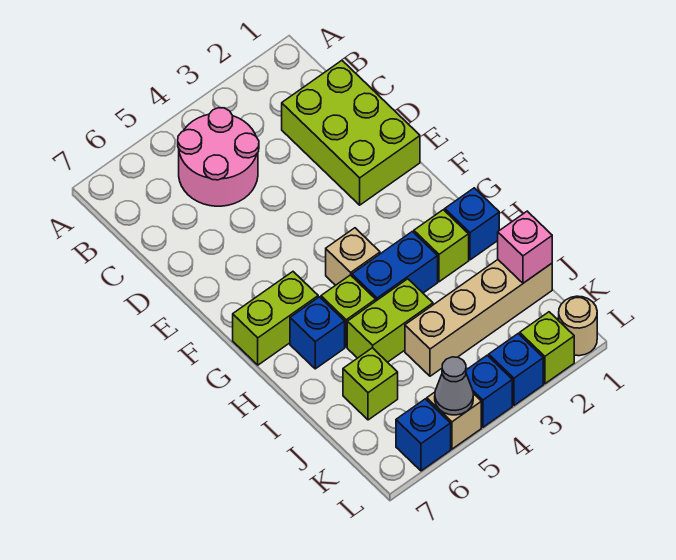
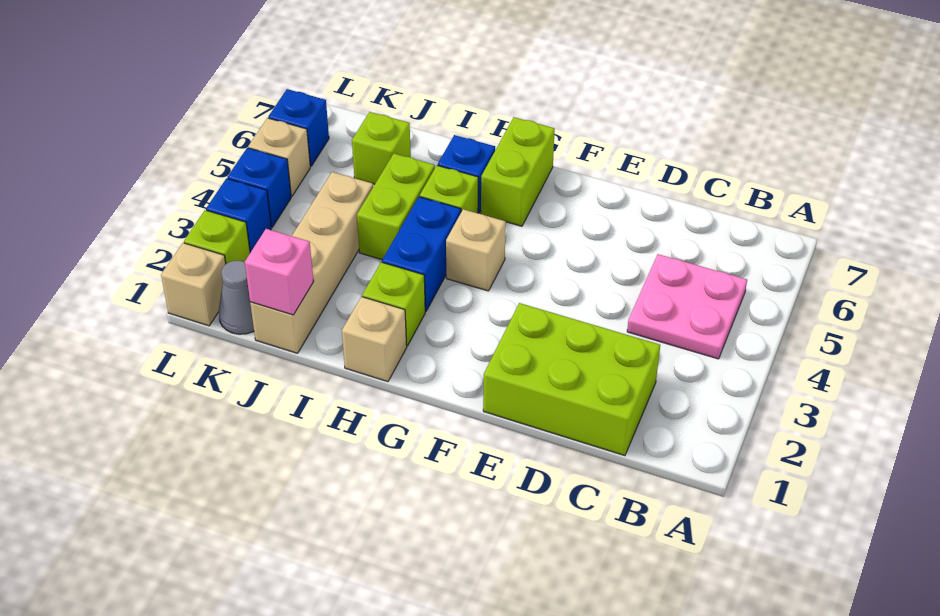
pink round brick B4:C5 level 1 -> pink plate B4:C5 level 1
blue brick H1 level 1 -> tan brick H1 level 1
tan round brick L1 level 1 -> tan brick L1 level 1
grey cone L5 level 2 -> grey cone K1 level 1

